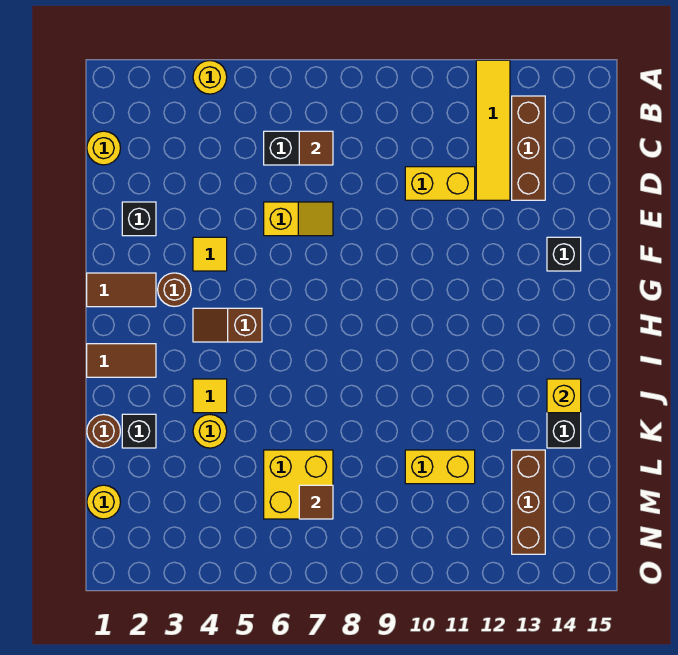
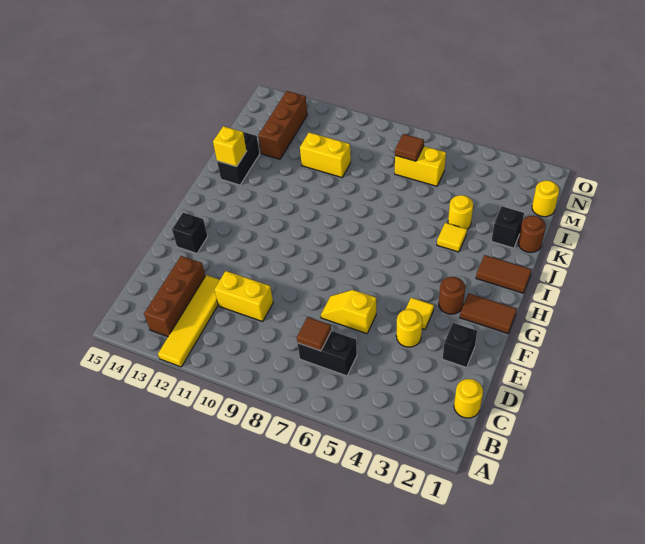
yellow round brick A4 level 1 -> yellow round brick E4 level 1
brown slope H4:H5 level 1 top 5 -> none
yellow brick L6:M7 level 1 -> yellow brick M6:M7 level 1

